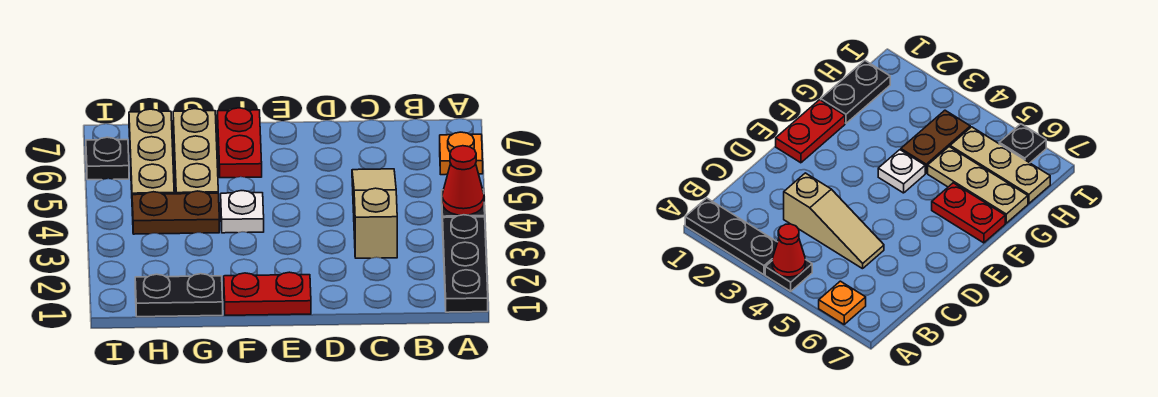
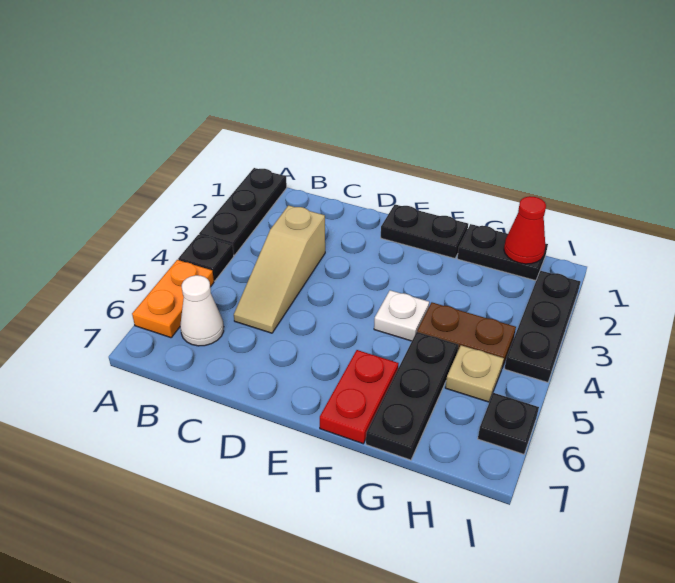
red cone A4 level 2 -> red cone H1 level 2
orange plate A6 level 1 -> orange plate A5:A6 level 1
none -> white cone B6 level 1
red plate E1:F1 level 1 -> black plate E1:F1 level 1
tan plate G5:G7 level 1 -> black plate G5:G7 level 1
tan plate H5:H7 level 1 -> tan plate H5 level 1
none -> black plate I2:I4 level 1

